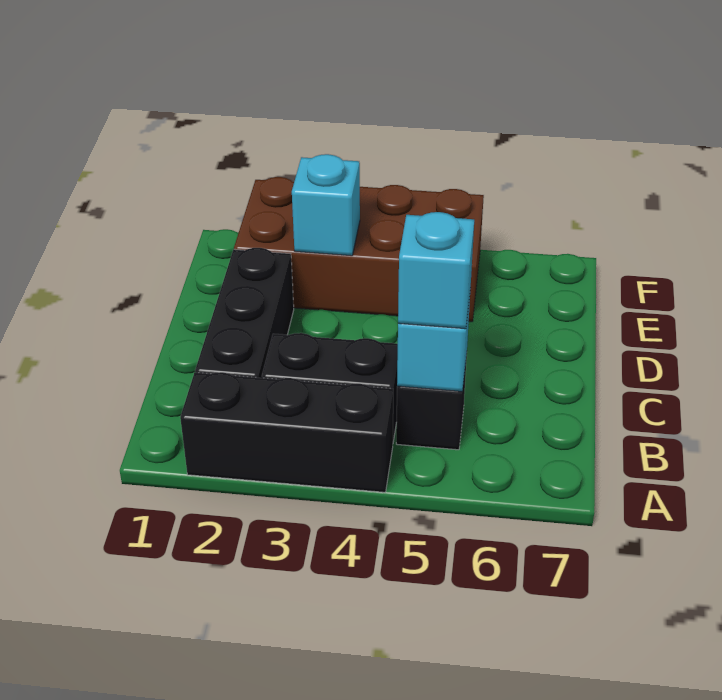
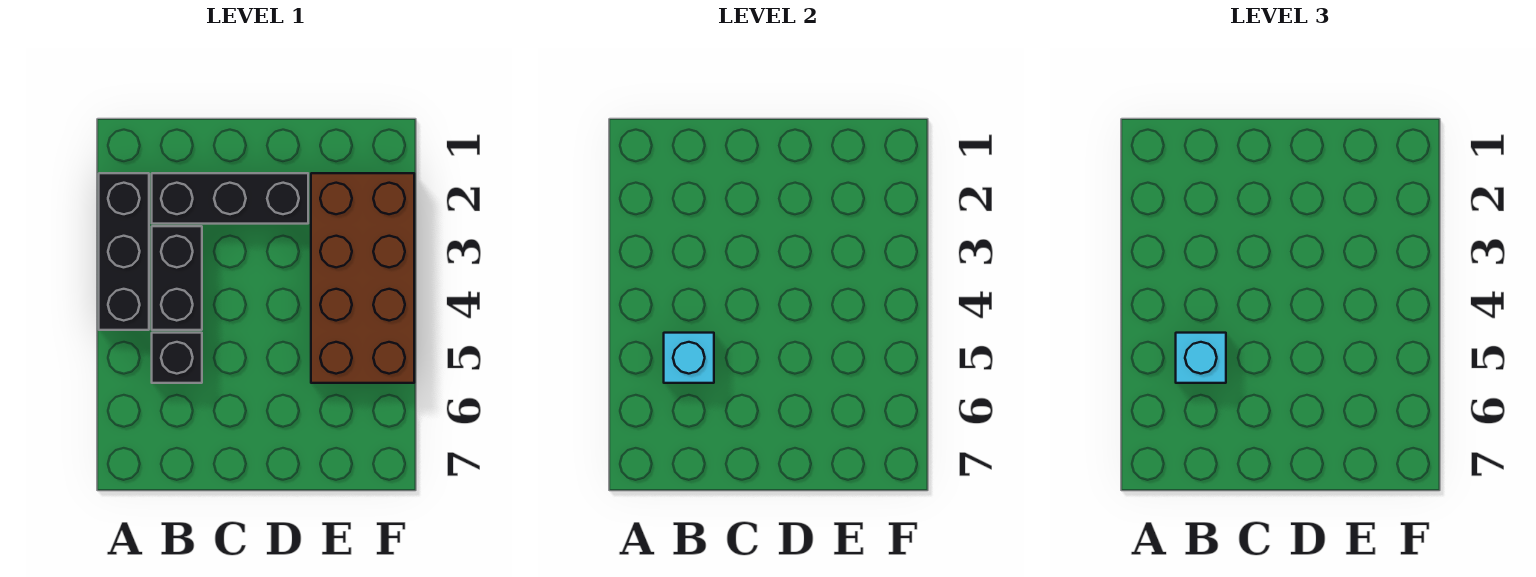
cyan brick E3 level 2 -> none

